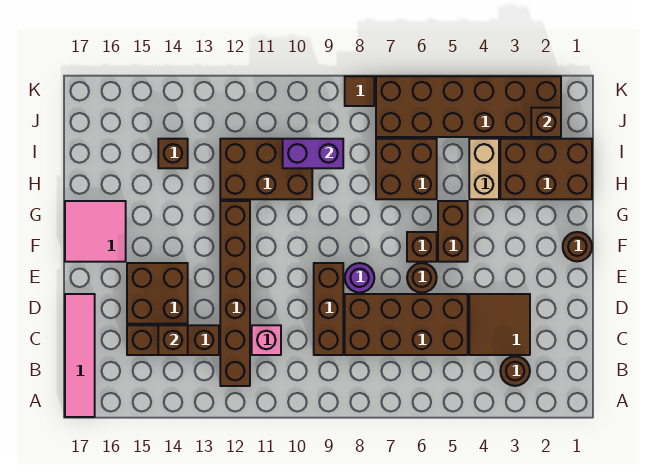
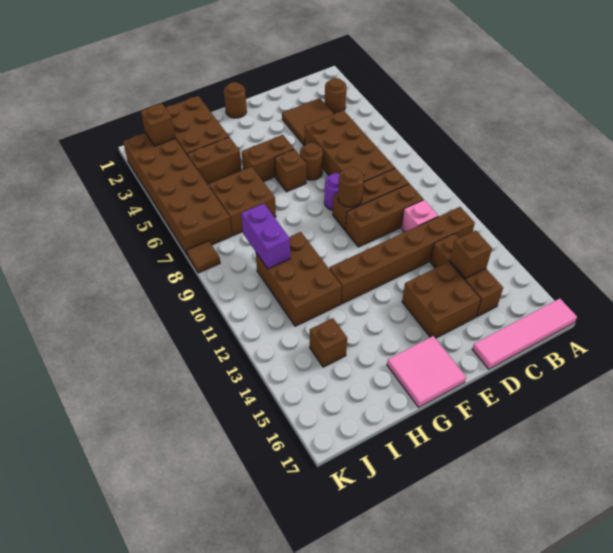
none -> brown brick C10:E10 level 1
none -> brown round brick E9 level 2
tan brick H4:I4 level 1 -> brown brick H4:I4 level 1

